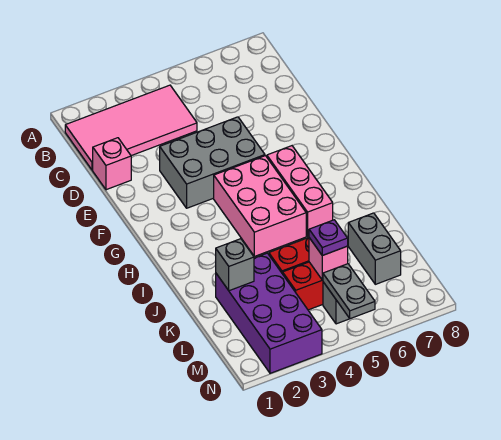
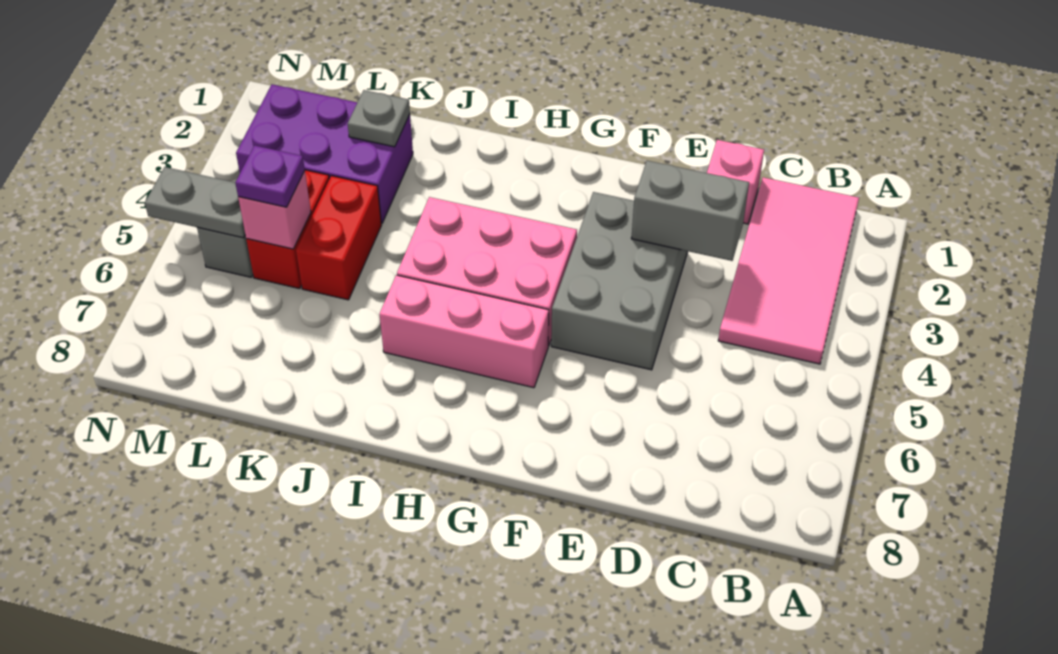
purple brick K2:N3 level 1 -> purple brick K2:M3 level 1
grey brick K2 level 2 -> grey plate K2 level 2
grey brick K7:L7 level 1 -> grey brick D3:E3 level 2

